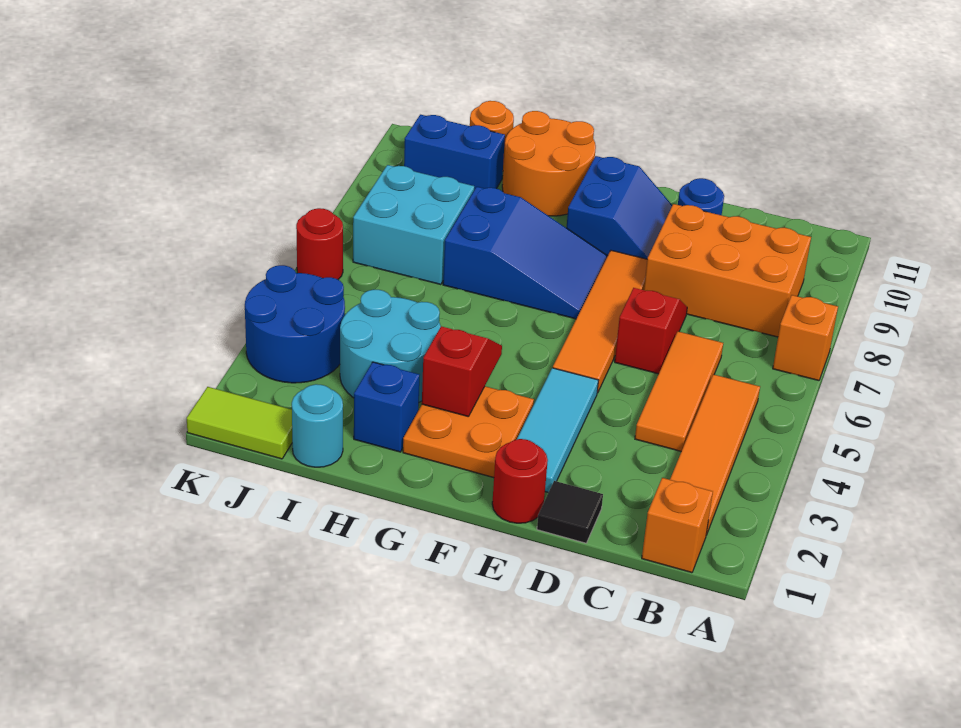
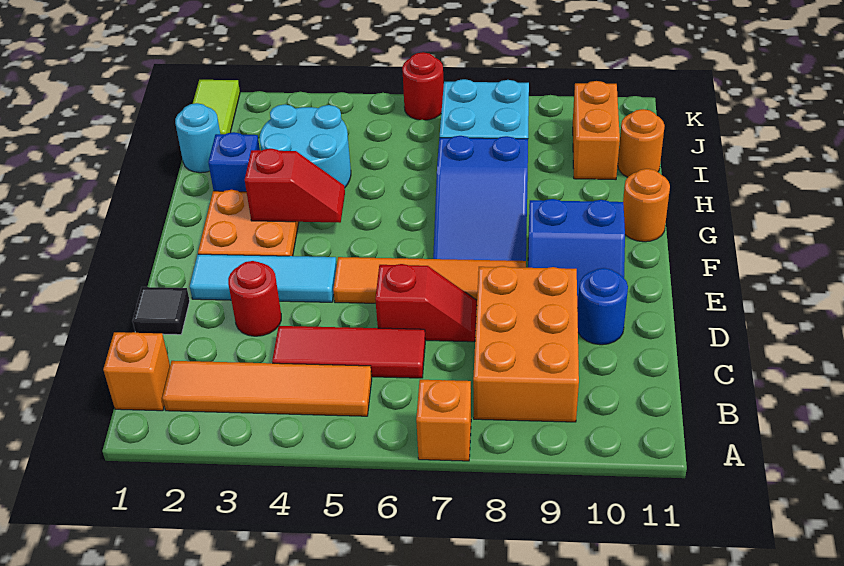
orange tile C4:C6 level 1 -> red tile C4:C6 level 1
red round brick E1 level 1 -> red round brick D3 level 1
orange round brick G10:H11 level 1 -> orange round brick G11 level 1
blue brick I10:J10 level 1 -> orange brick I10:J10 level 1
blue round brick J3:K4 level 1 -> none

